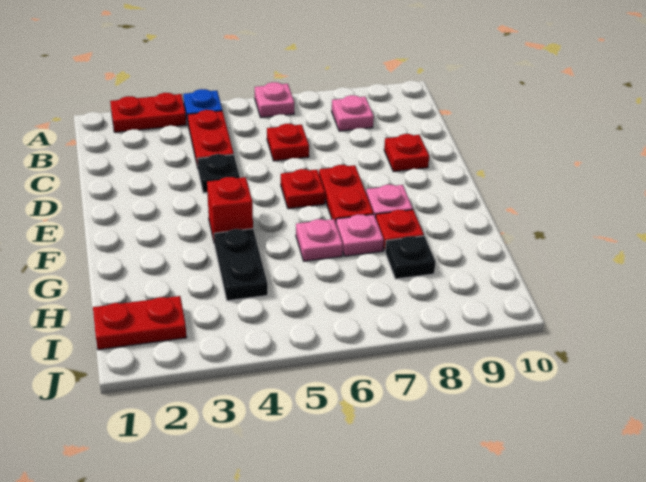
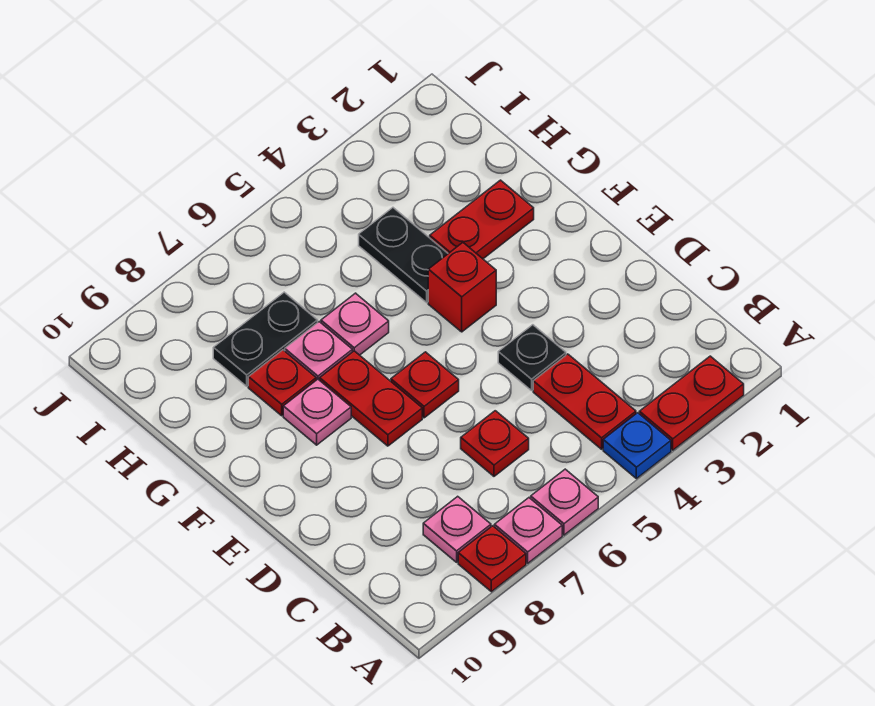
none -> pink plate A7 level 1
red plate D9 level 1 -> red plate A8 level 1
black plate H8 level 1 -> black plate H7:H8 level 1
red plate I1:I2 level 1 -> red plate G2:G3 level 1

